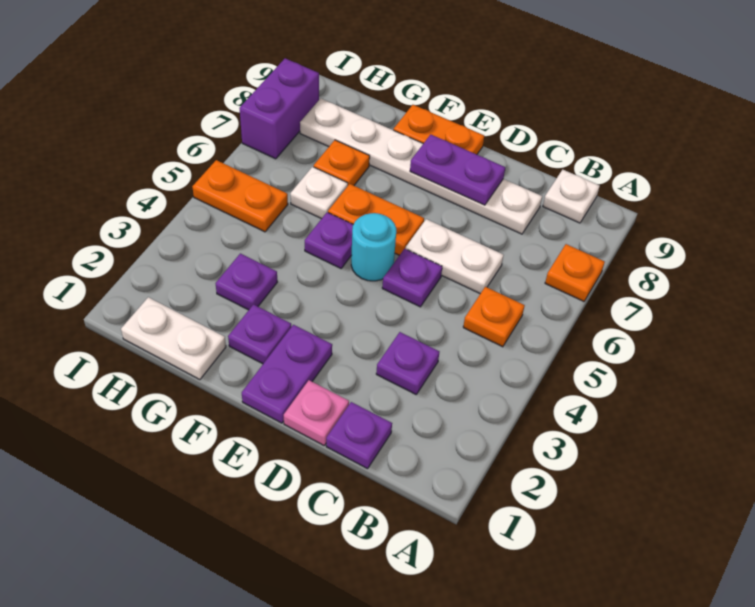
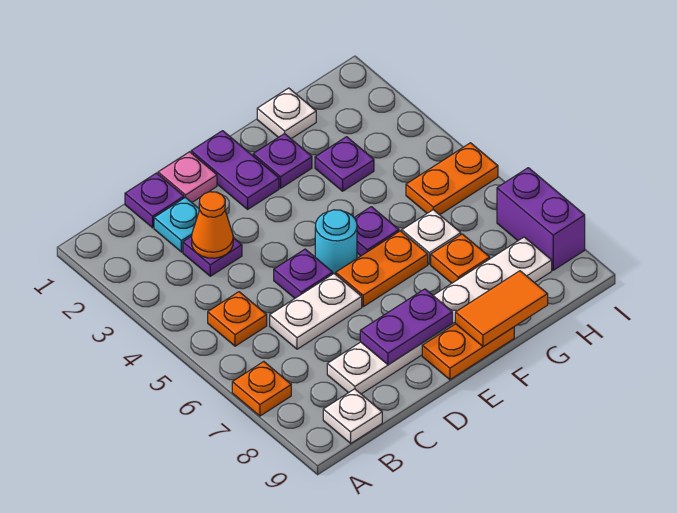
none -> cyan plate C2 level 1
none -> orange cone C3 level 2
none -> orange tile F9:G9 level 2
white plate G1:H1 level 1 -> white plate G1 level 1

